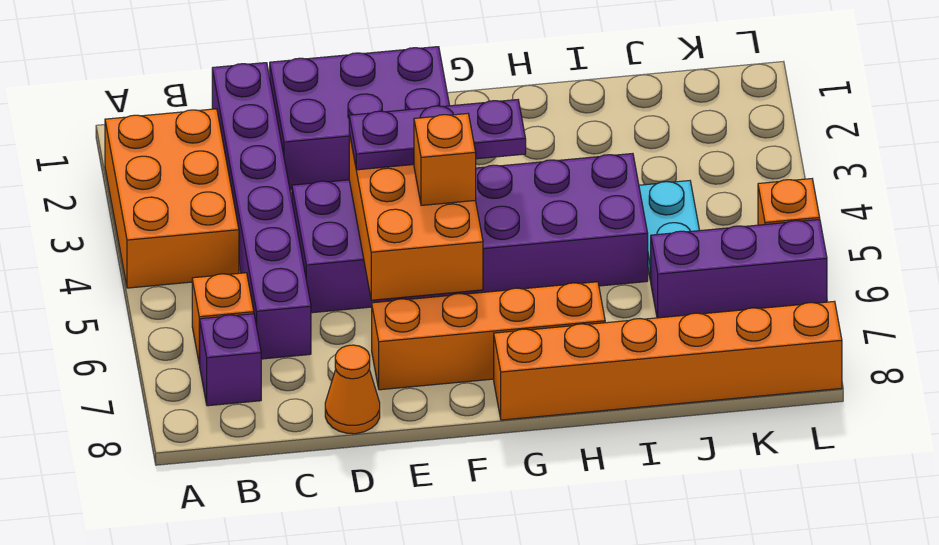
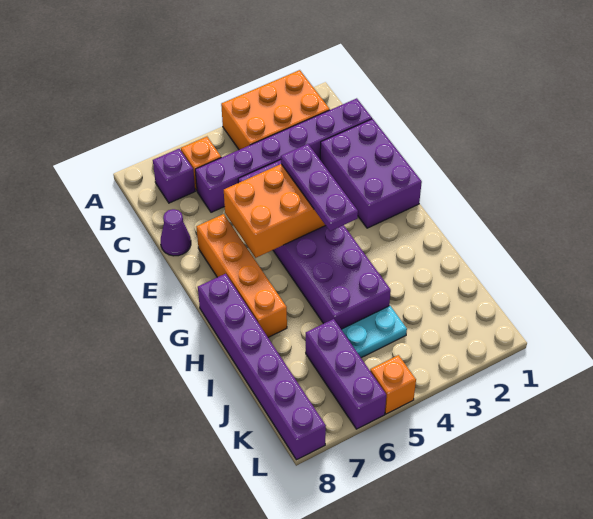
orange cone D8 level 1 -> purple cone D8 level 1
orange brick F5 level 3 -> none
orange brick G8:L8 level 1 -> purple brick G8:L8 level 1

